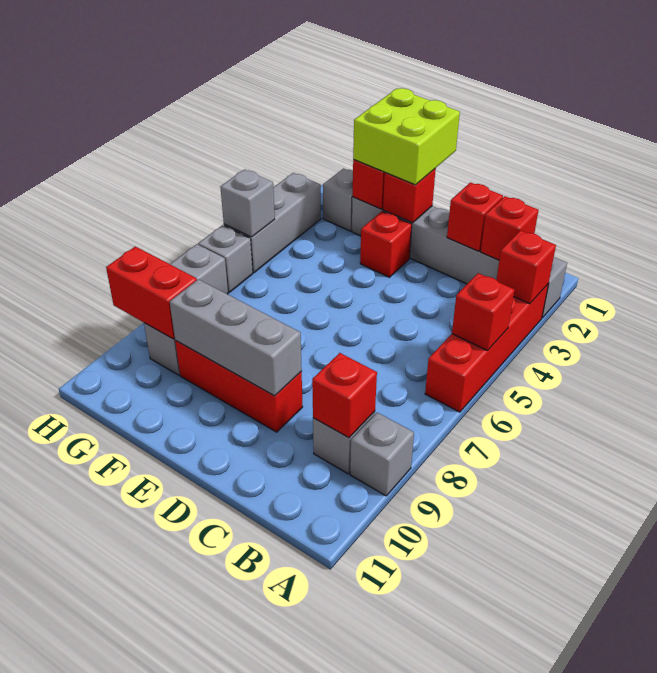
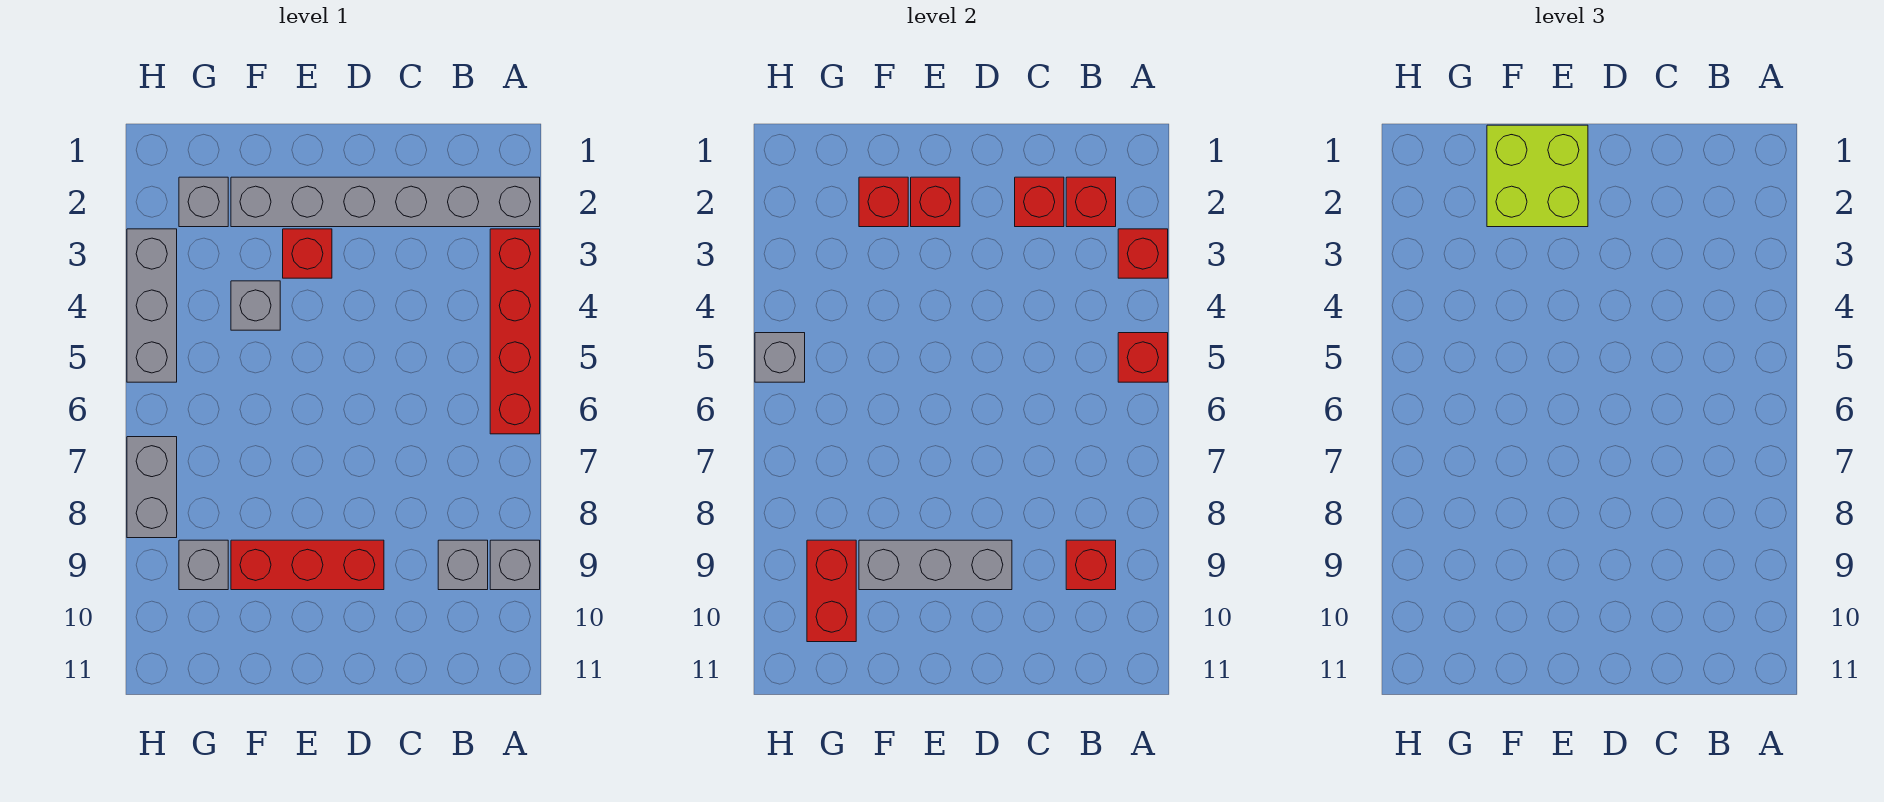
red brick G9:H9 level 2 -> red brick G9:G10 level 2
grey brick H6 level 1 -> grey brick F4 level 1

